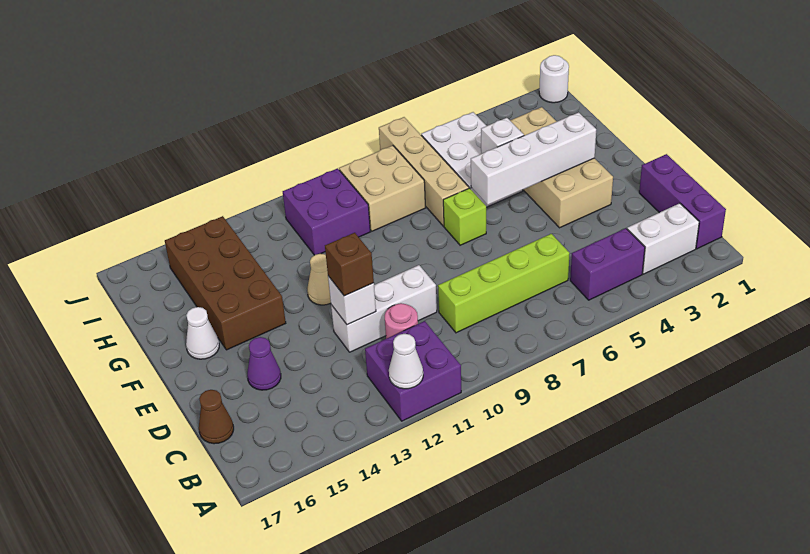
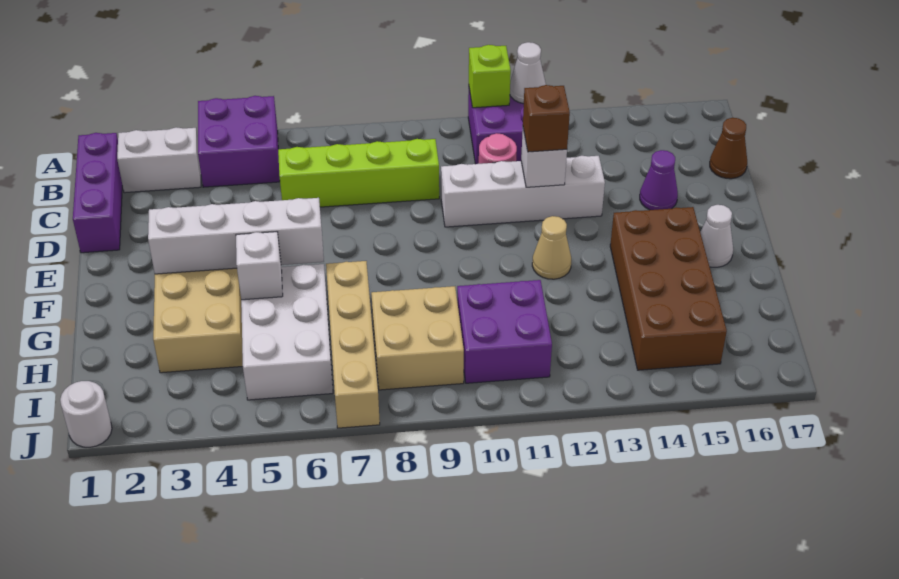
purple brick B4:B5 level 1 -> purple brick A4:B5 level 1
white brick D10:D12 level 1 -> white brick D10:D13 level 1
lime brick F7 level 1 -> lime brick A11 level 2

